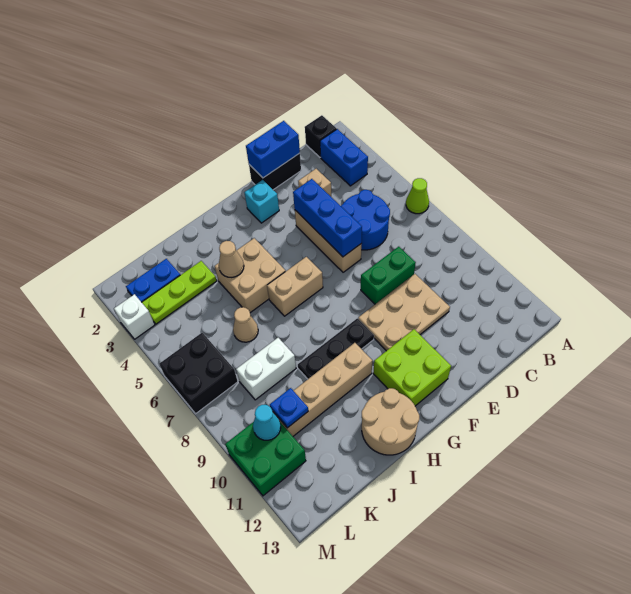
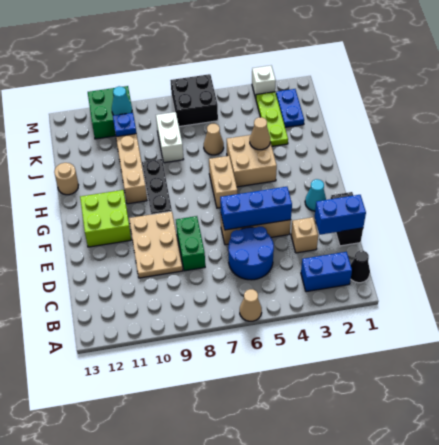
lime cone A6 level 1 -> tan cone A6 level 1
black brick B1 level 1 -> black cone B1 level 1
blue brick D1:E1 level 2 -> blue brick D1:D2 level 2
cyan brick F2 level 1 -> cyan cone F2 level 1
tan round brick H12:I13 level 1 -> tan round brick I13 level 1

